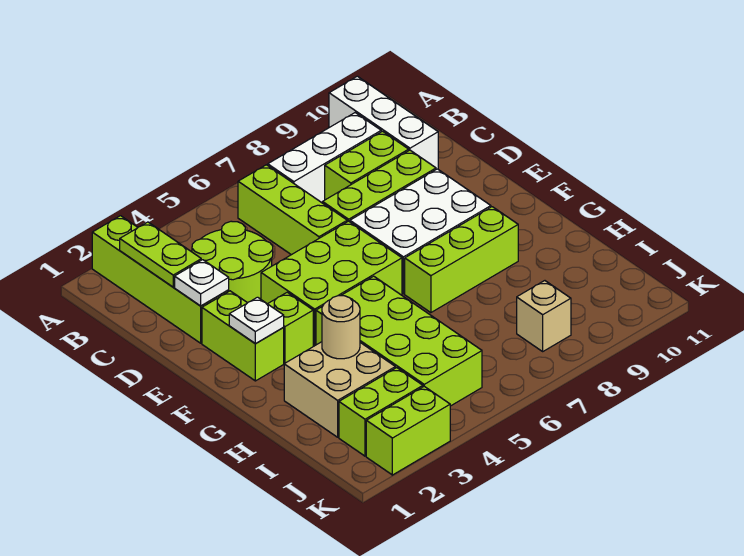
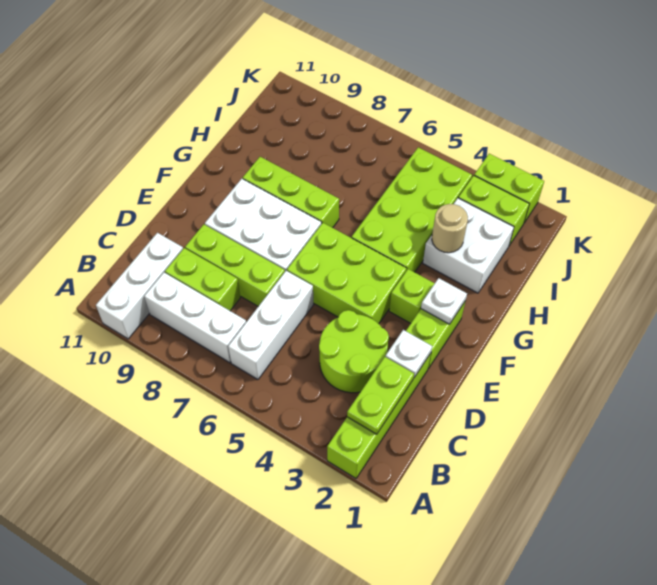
lime brick B6:D6 level 1 -> white brick B6:D6 level 1
tan brick H2:I3 level 1 -> white brick H2:I3 level 1
tan brick J8 level 1 -> none

